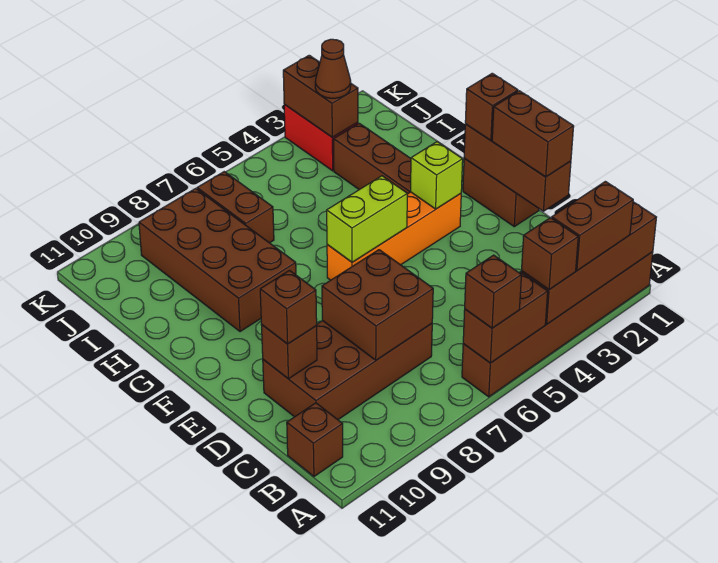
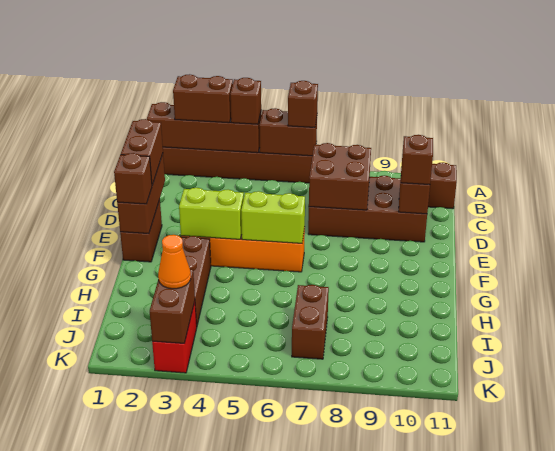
lime brick F3 level 2 -> lime brick F3:F4 level 2
brown brick G8:J9 level 1 -> none
brown cone J3 level 3 -> orange cone J3 level 3

